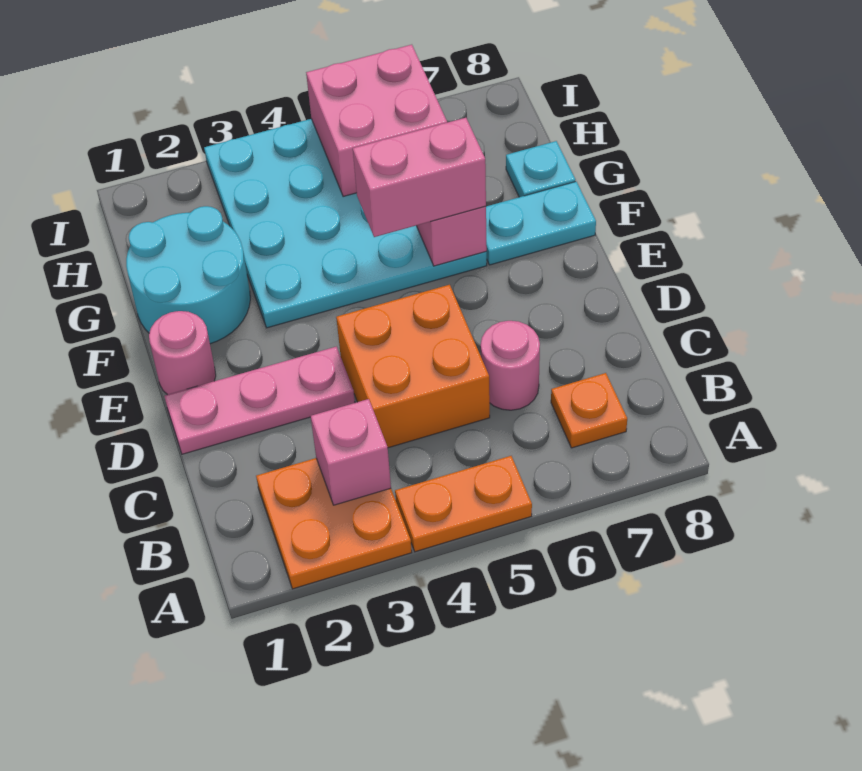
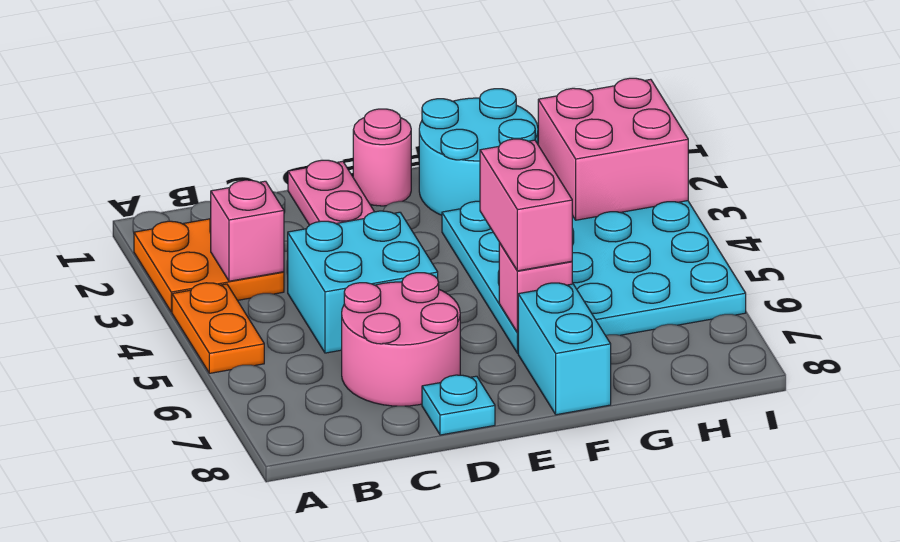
orange plate B7 level 1 -> none
orange brick C4:D5 level 1 -> cyan brick C4:D5 level 1
pink round brick C6 level 1 -> pink round brick C6:D7 level 1
cyan plate F7:F8 level 1 -> cyan brick F7:F8 level 1
cyan plate G8 level 1 -> cyan plate D8 level 1
pink brick H5:I6 level 2 -> pink brick H2:I3 level 2

